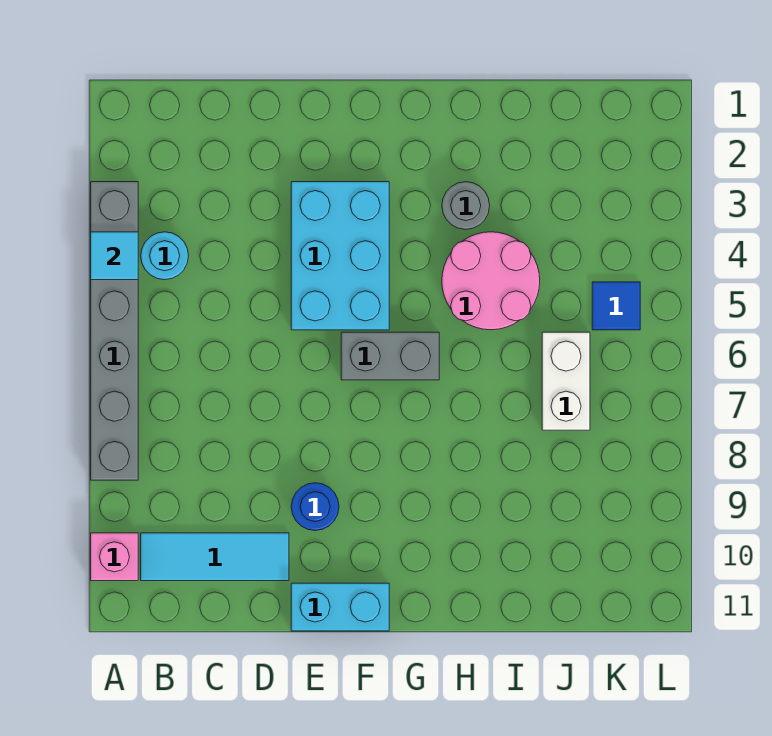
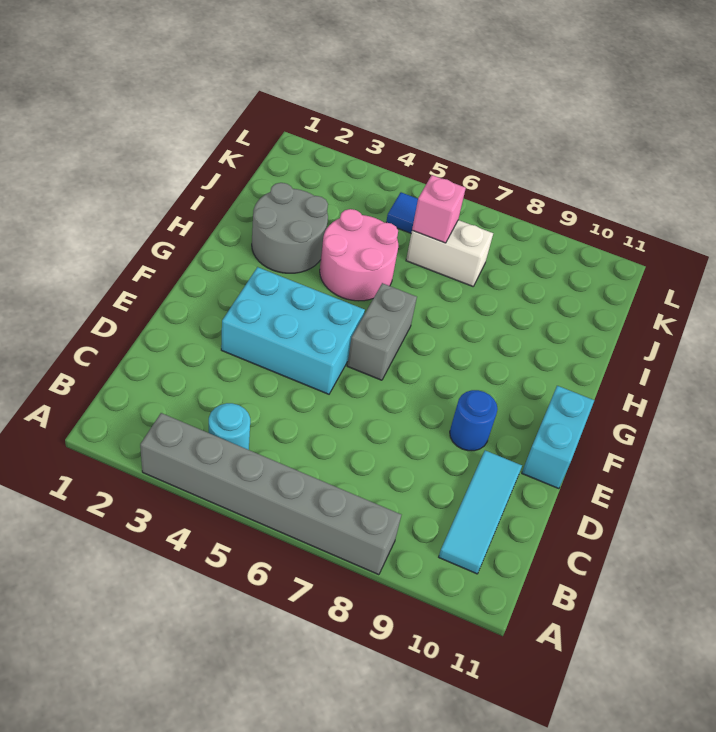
cyan tile A4 level 2 -> none
pink brick A10 level 1 -> pink brick J6 level 2
grey round brick H3 level 1 -> grey round brick H2:I3 level 1

